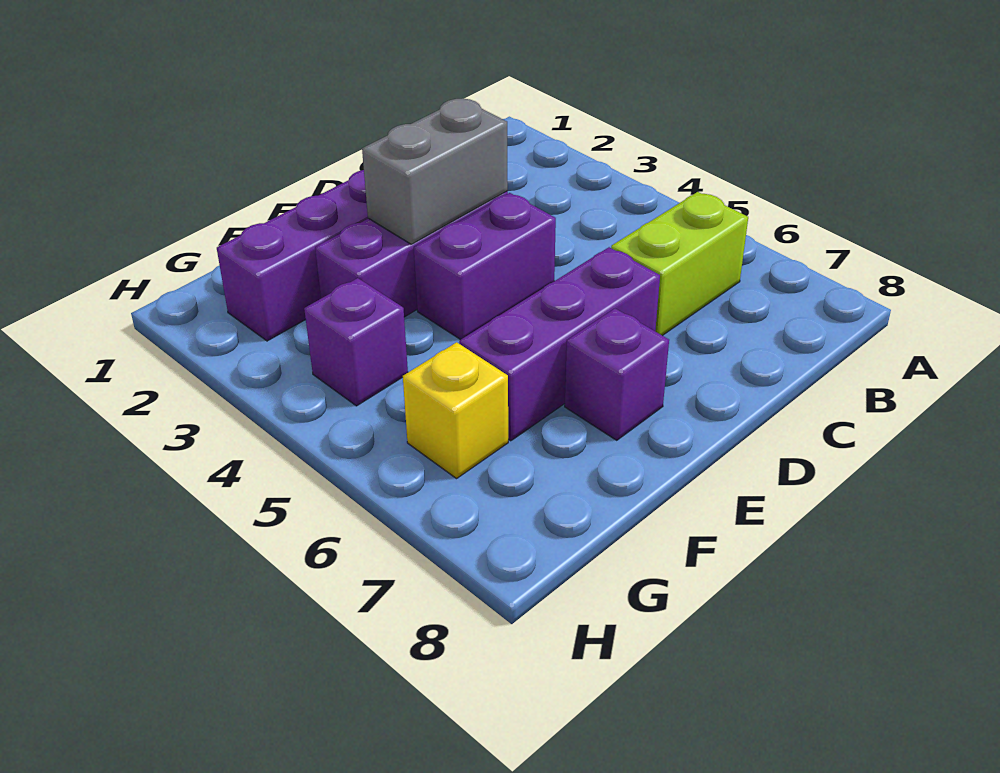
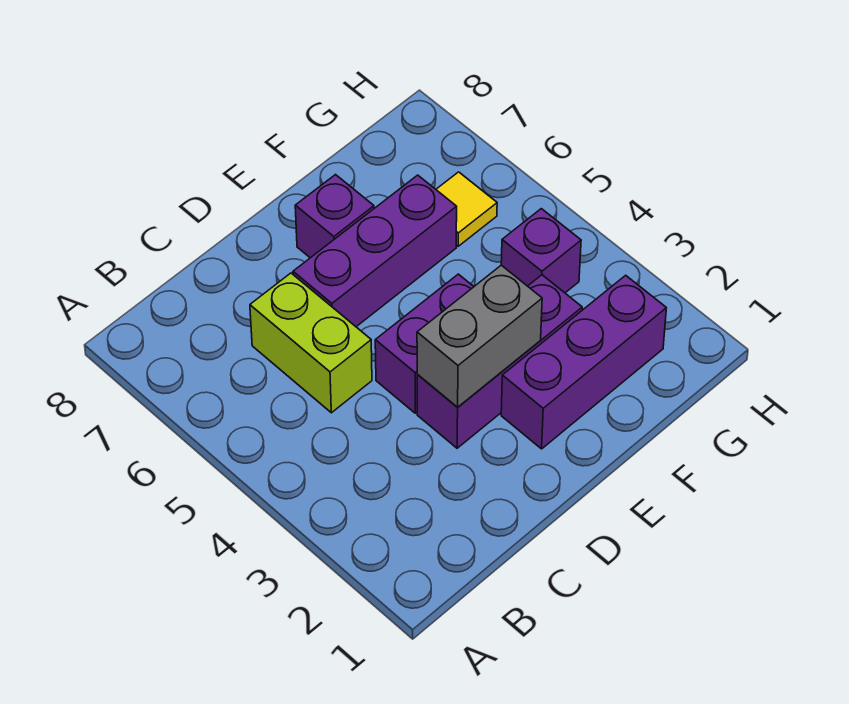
lime brick B6:C6 level 1 -> lime brick C5:C6 level 1
yellow brick G6 level 1 -> yellow tile G6 level 1

